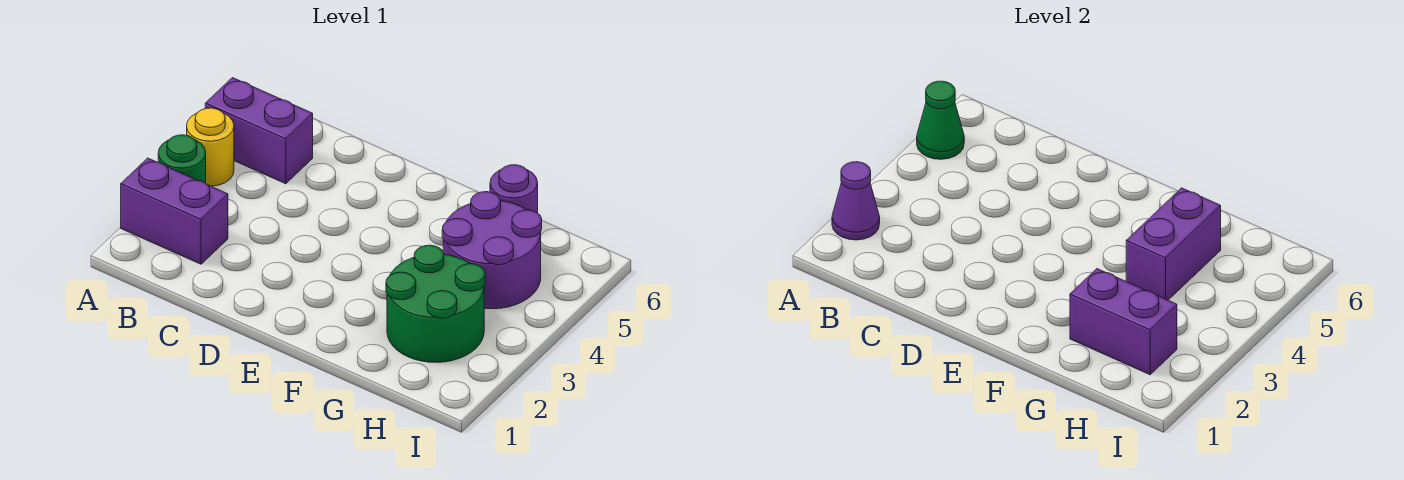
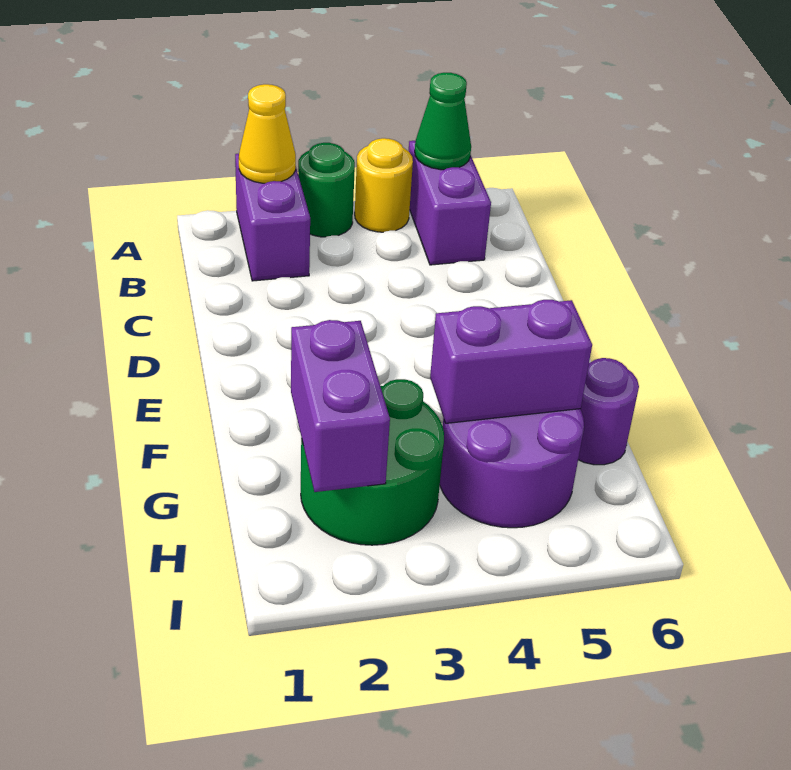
purple cone A2 level 2 -> yellow cone A2 level 2

